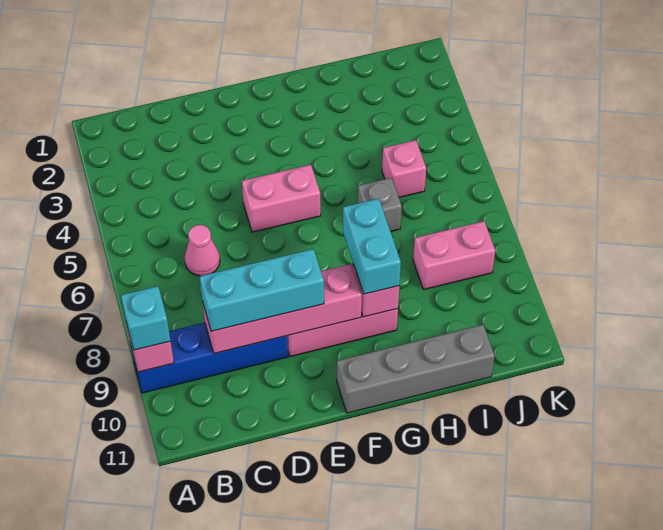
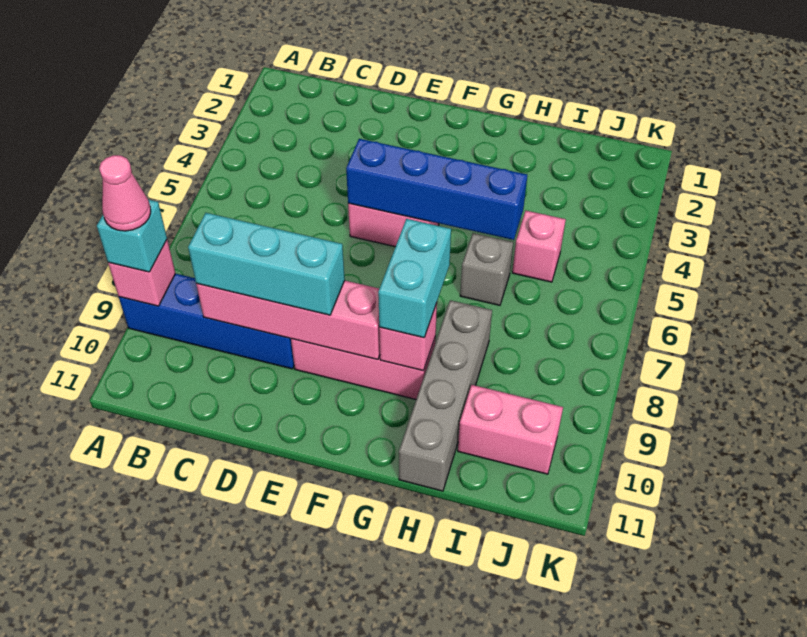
pink cone C6 level 1 -> pink cone A9 level 4
none -> blue brick E5:H5 level 2
grey brick F11:I11 level 1 -> grey brick H8:H11 level 1
pink brick I8:J8 level 1 -> pink brick I10:J10 level 1

